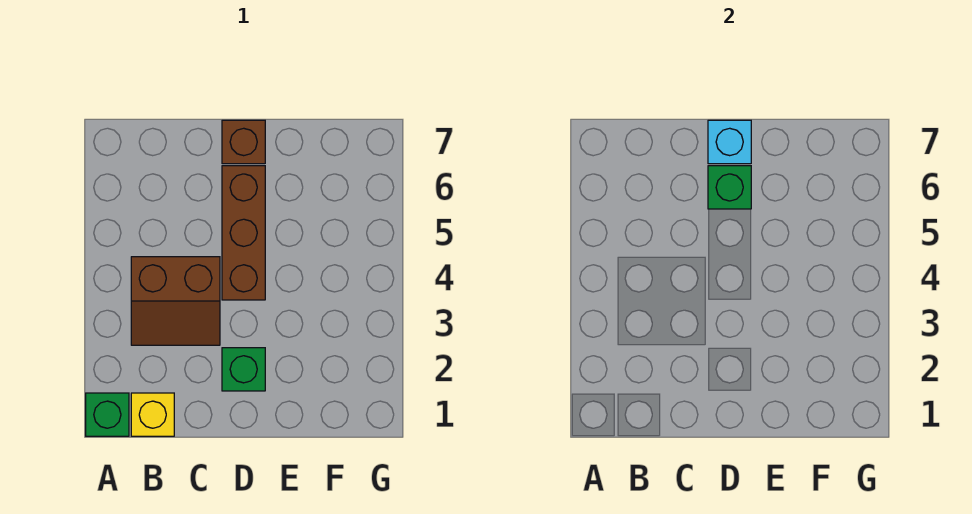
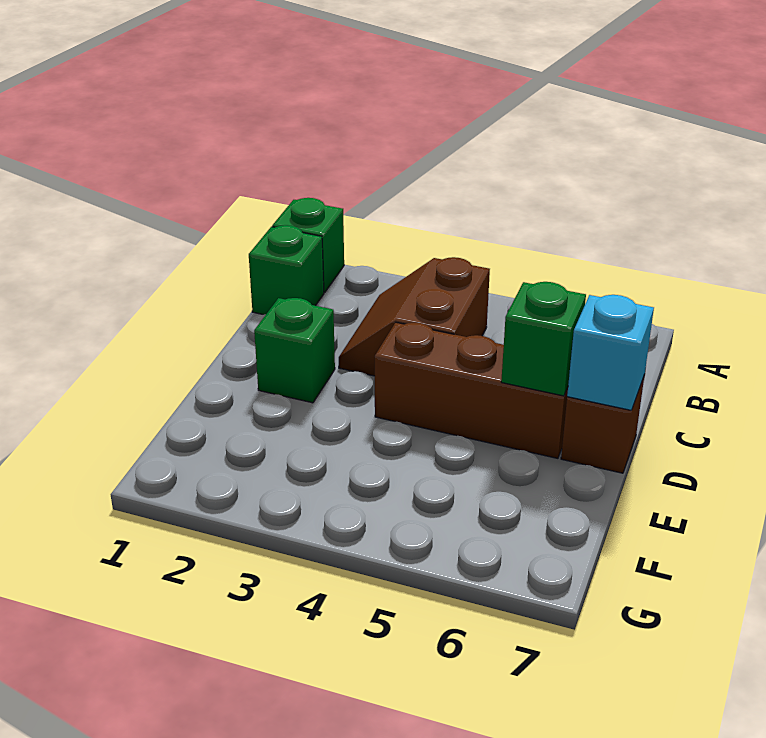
yellow brick B1 level 1 -> green brick B1 level 1

